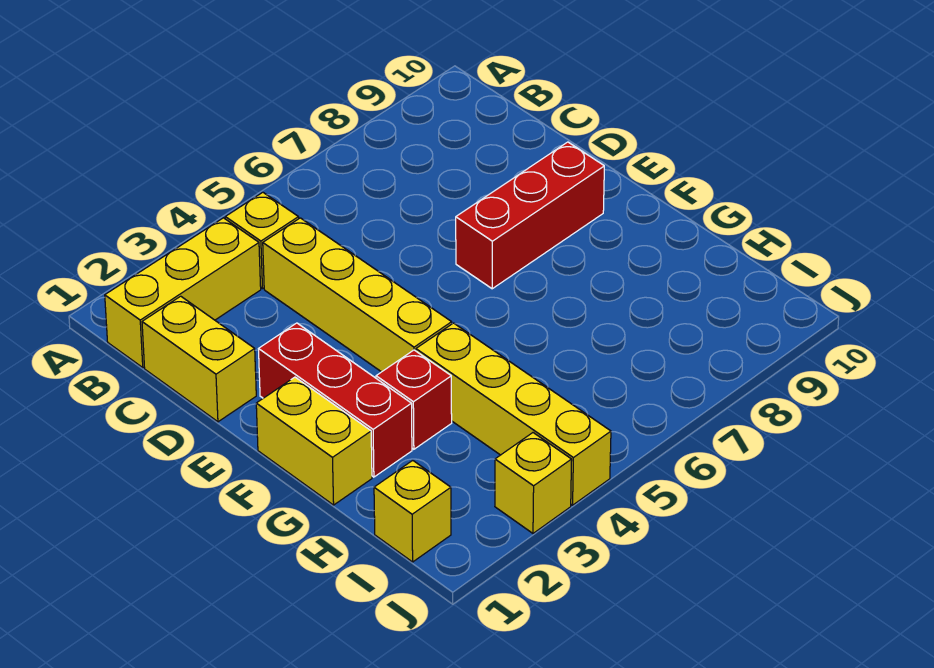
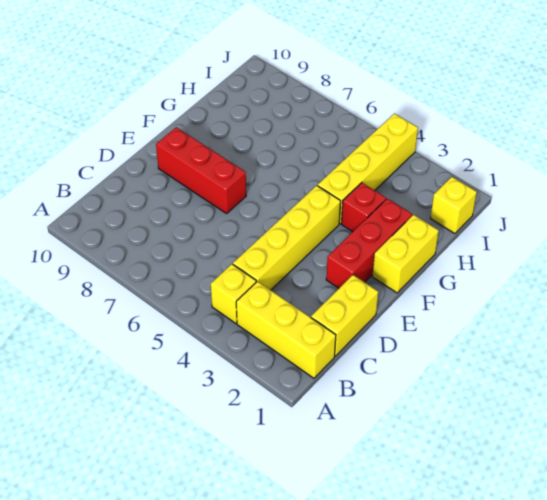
yellow brick J3 level 1 -> none

